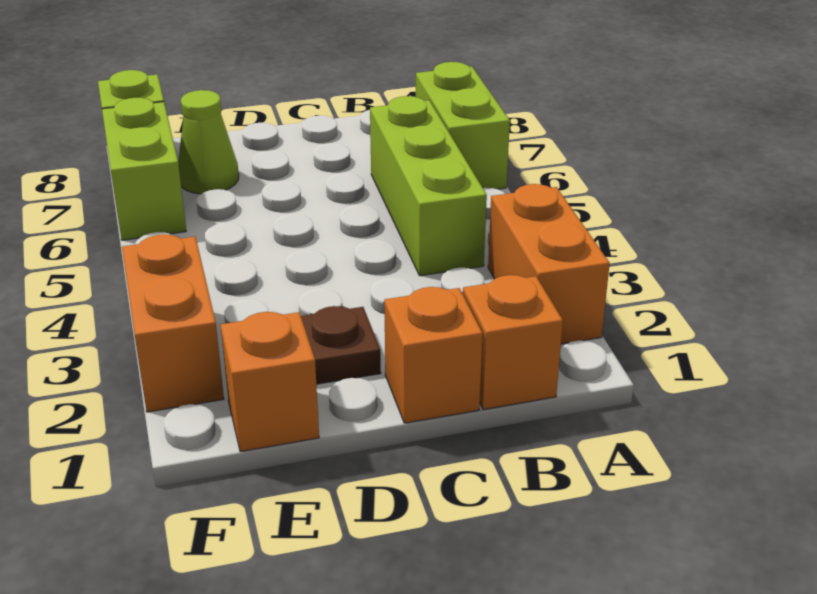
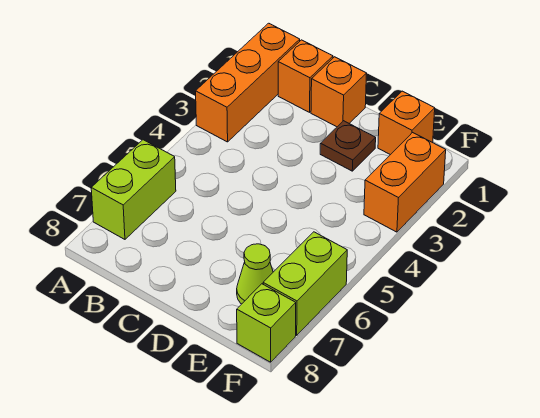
orange brick A2:A3 level 1 -> orange brick A1:A3 level 1
lime brick B4:B6 level 1 -> none

